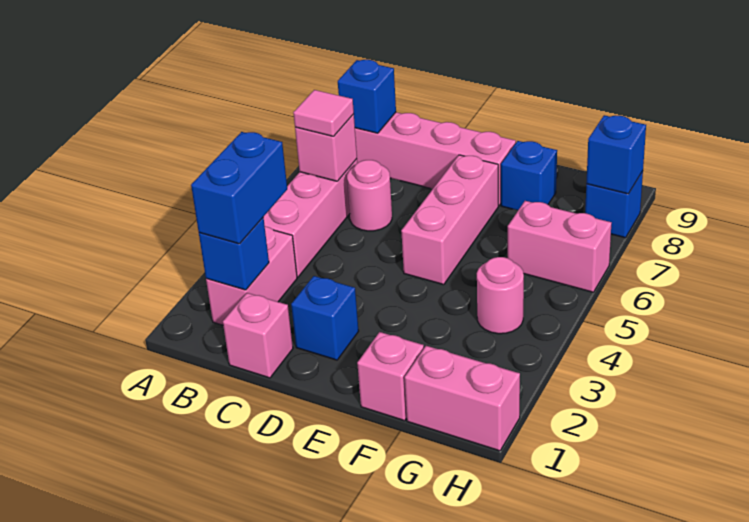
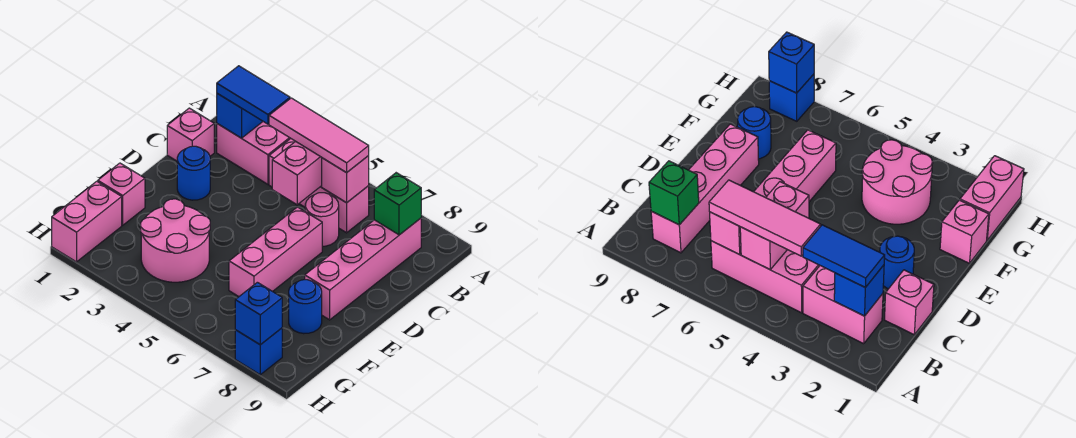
blue brick B2:B3 level 3 -> blue tile B2:B3 level 3
pink tile B6 level 3 -> pink tile B4:B6 level 3
blue brick B8 level 2 -> green brick B8 level 2
blue brick D2 level 1 -> blue round brick D2 level 1
pink brick E5:E7 level 1 -> pink brick D6:F6 level 1
blue brick F8 level 1 -> blue round brick F8 level 1
pink round brick G4 level 1 -> pink round brick F3:G4 level 1
pink brick G6:H6 level 1 -> pink brick B5:C5 level 2

